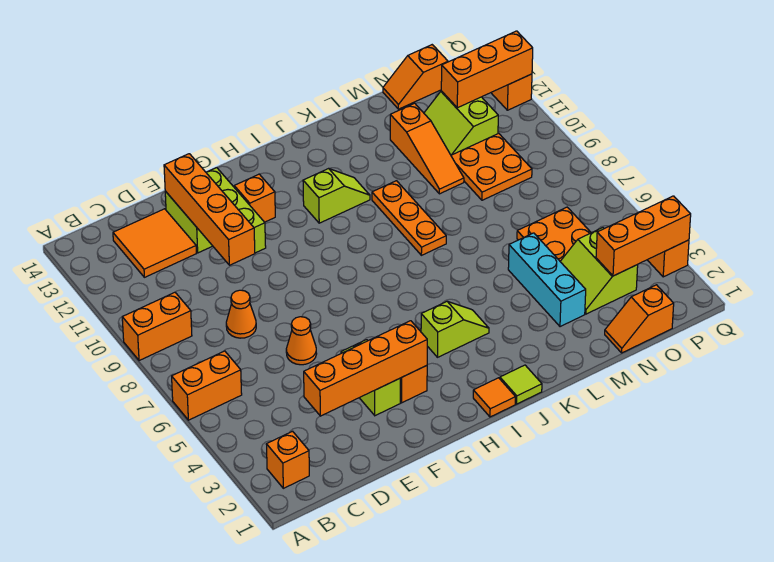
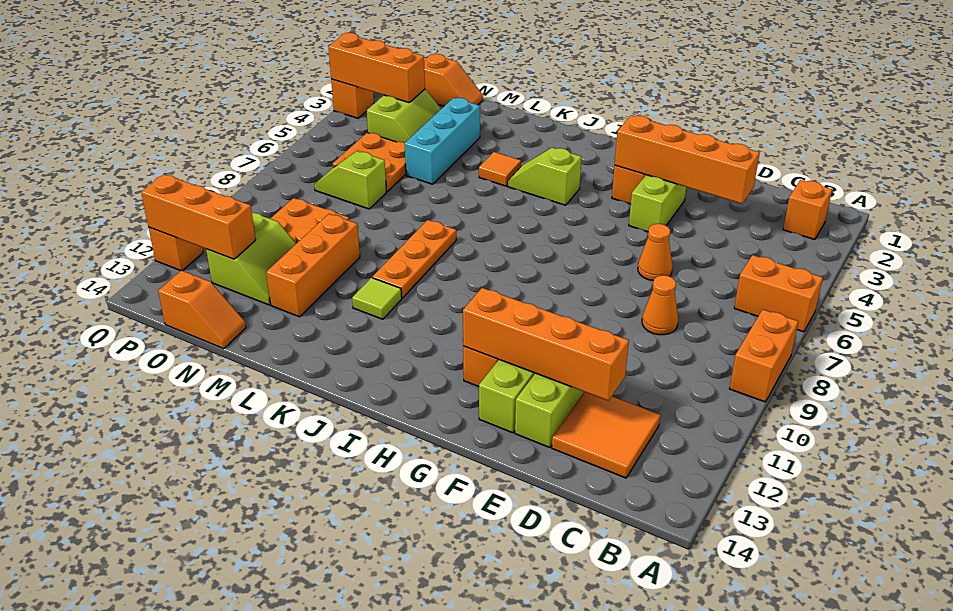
orange brick A9:B9 level 1 -> orange brick A8:A9 level 1
orange brick E10:E13 level 2 -> orange brick D12:G12 level 2
orange tile I1 level 1 -> orange tile K4 level 1
lime slope I11:J11 level 1 top I -> lime slope N7:O7 level 1 top N
lime tile J1 level 1 -> lime tile K11 level 1
orange slope M10:M12 level 1 top 12 -> orange brick M10:M12 level 1

